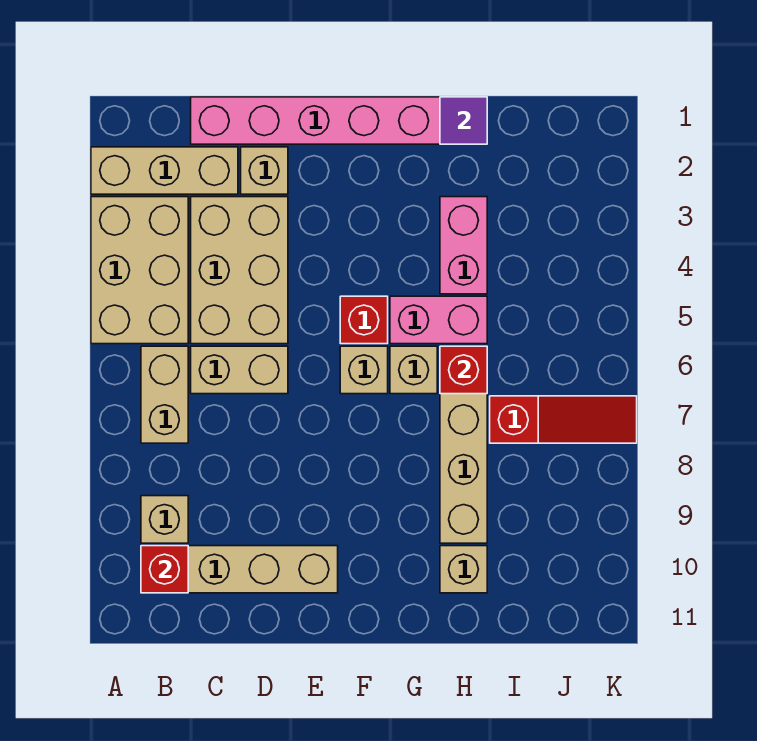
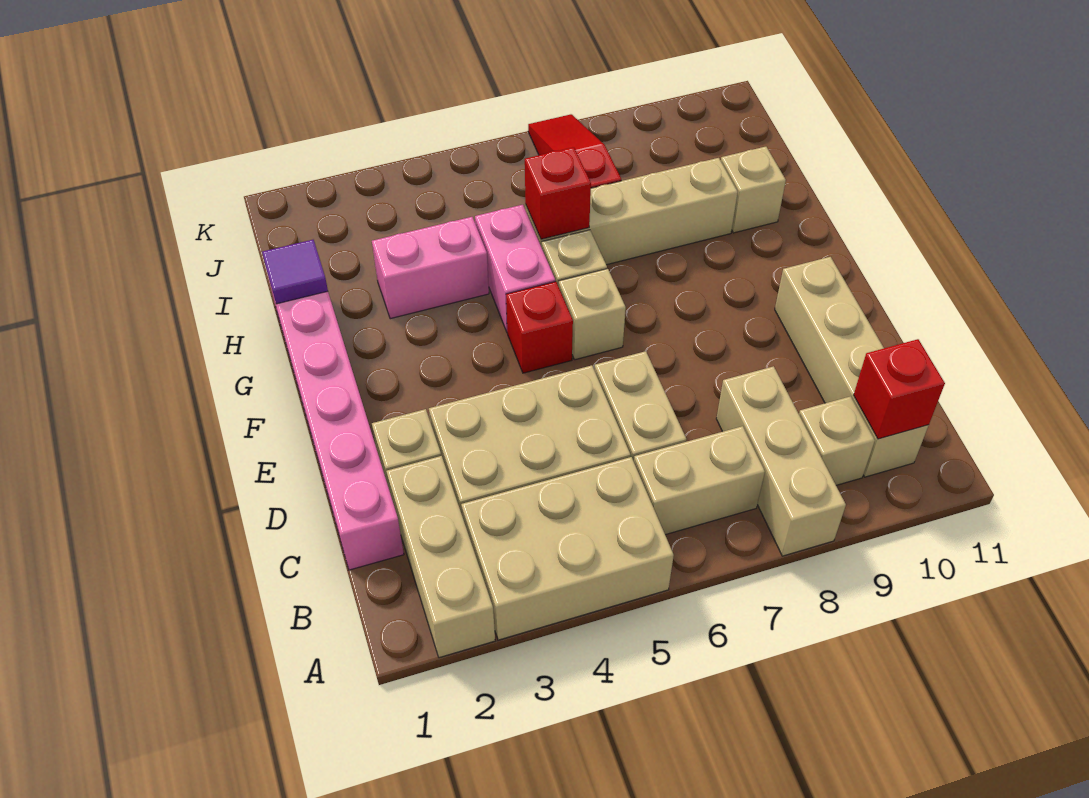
none -> tan brick A8:C8 level 1

